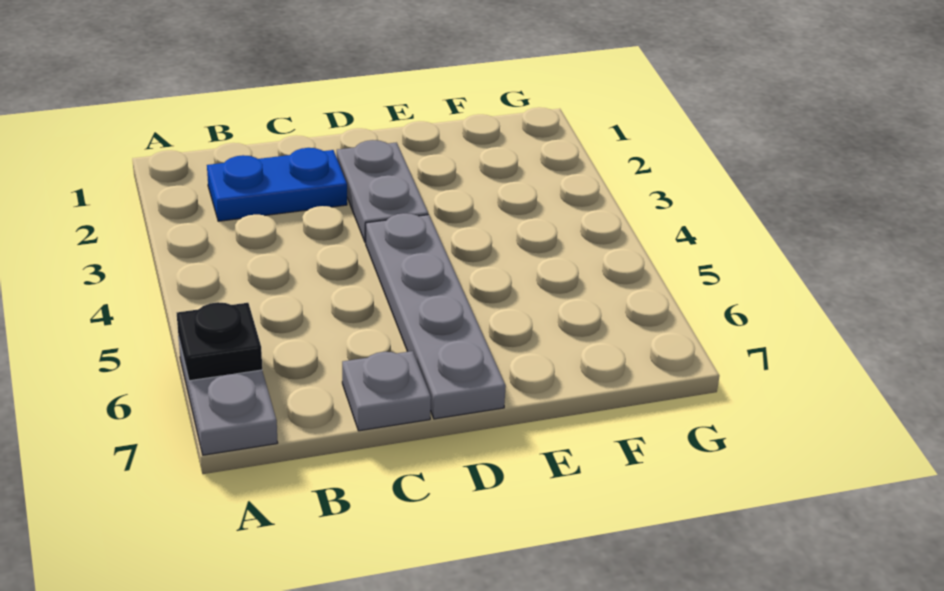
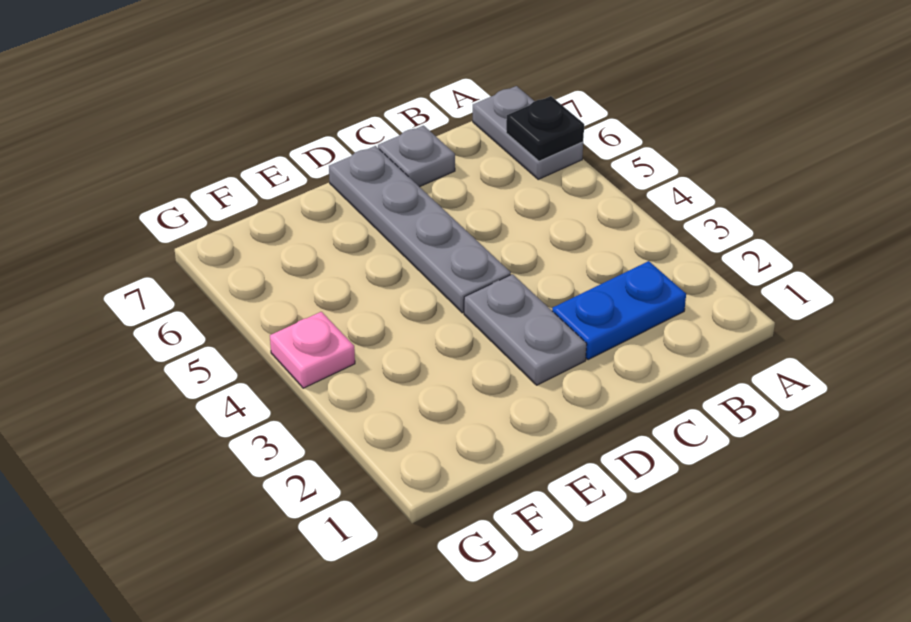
none -> pink plate G4 level 1

